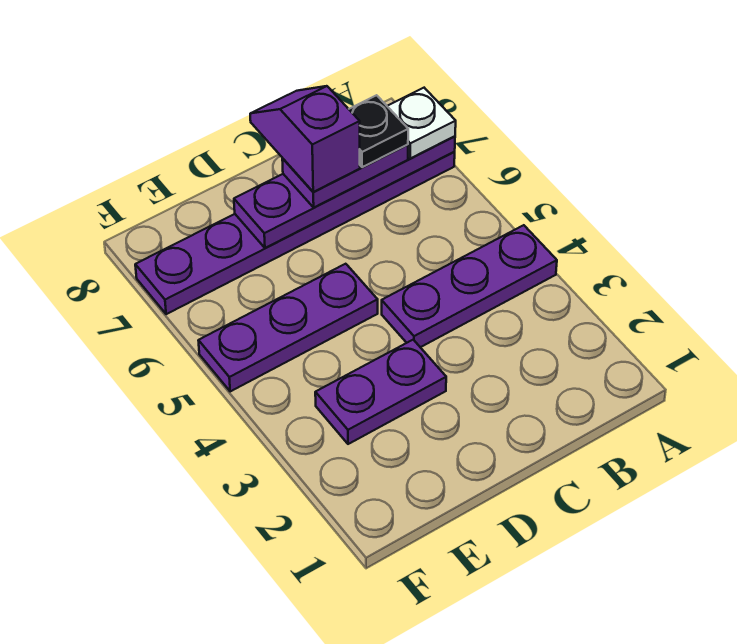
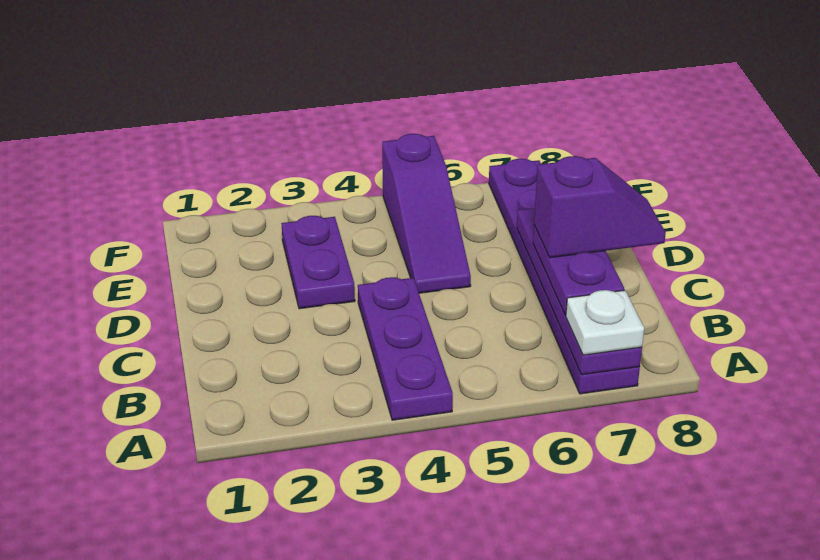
black plate B7 level 4 -> none
purple plate D5:F5 level 1 -> purple slope D5:F5 level 1 top F

